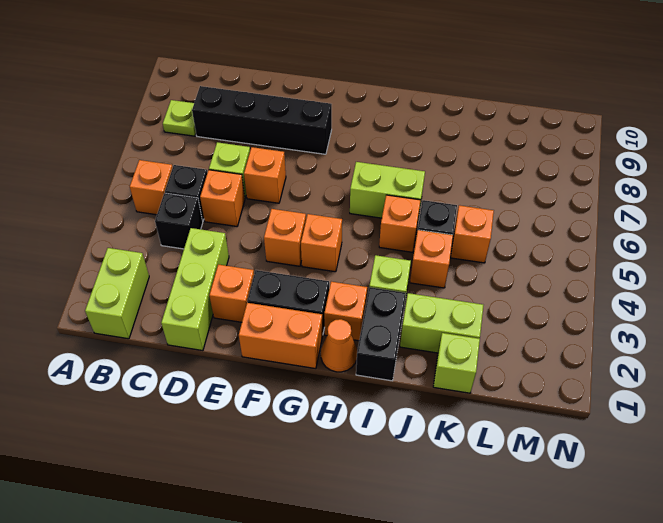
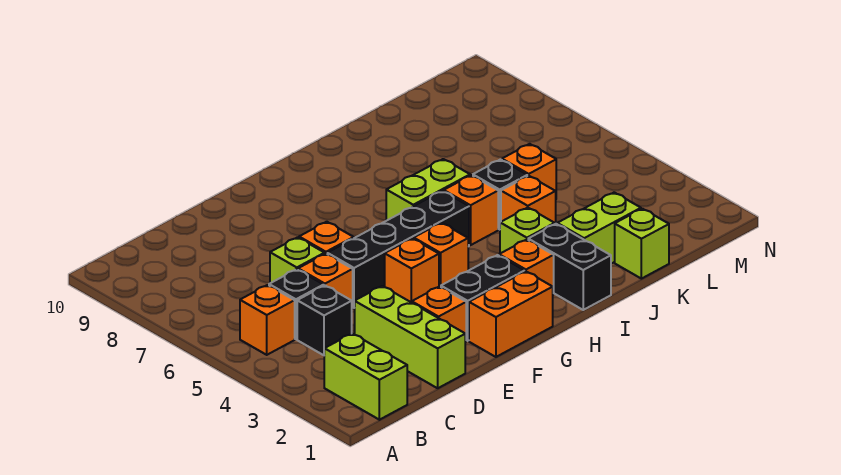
lime plate B8 level 1 -> none
black brick C8:F8 level 1 -> black brick E5:H5 level 1
orange cone H1 level 1 -> none

